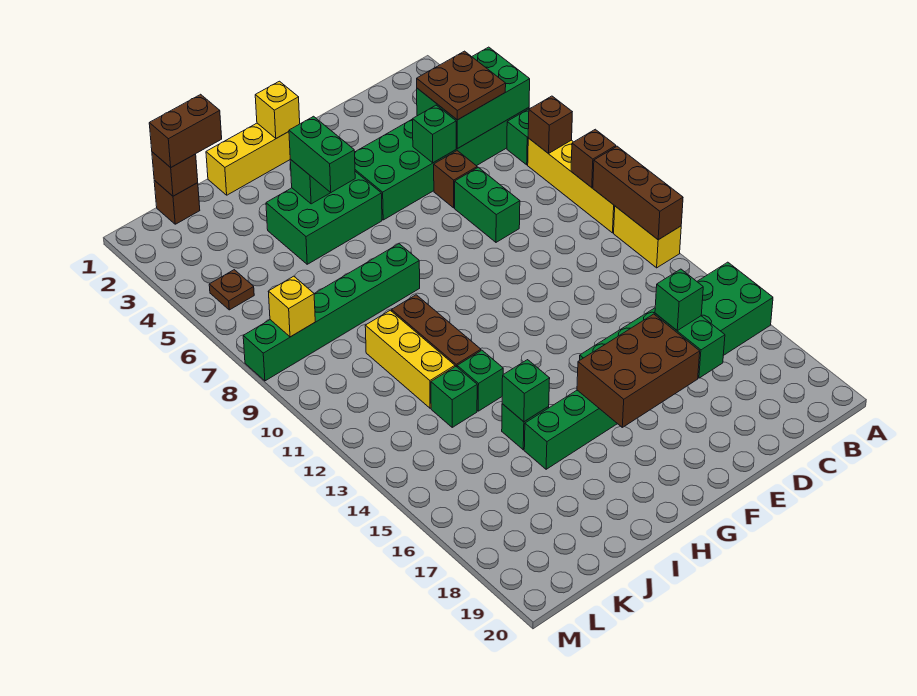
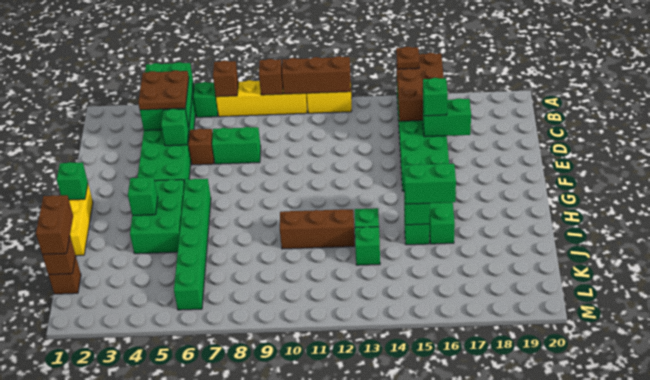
brown brick E16:G17 level 2 -> brown brick A15:C16 level 2
yellow brick G1 level 2 -> green brick G1 level 2
green brick H4:H5 level 3 -> green brick I15:I16 level 3
green brick H8:M8 level 1 -> green brick G6:L6 level 1
yellow brick J10:J12 level 1 -> none
brown plate L5 level 1 -> brown plate A15 level 3
yellow brick L8 level 2 -> none

